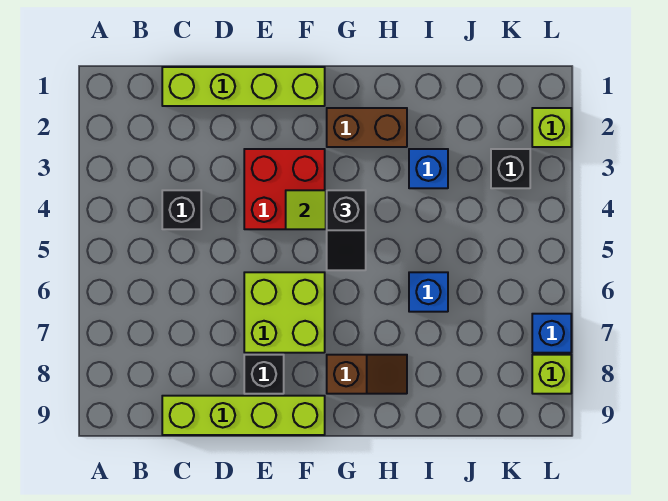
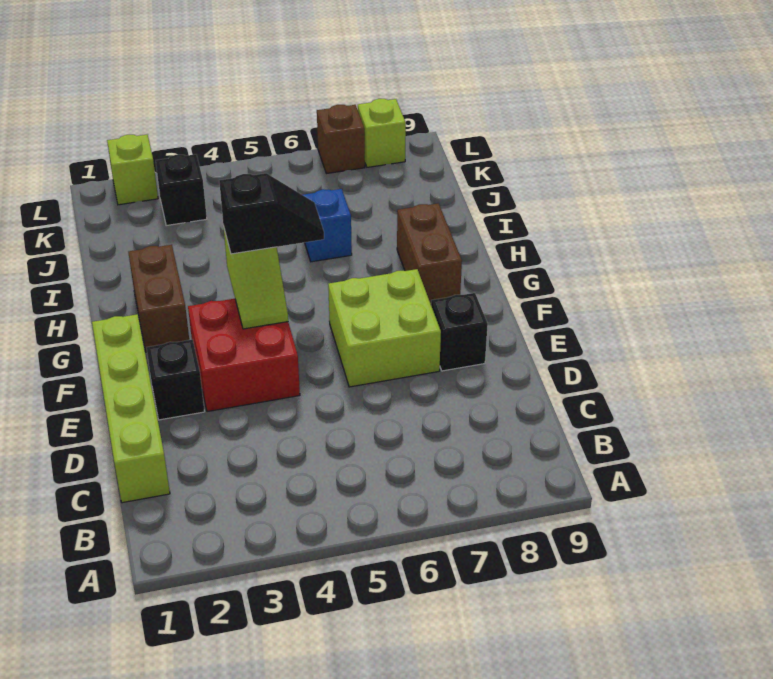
black brick C4 level 1 -> black brick E2 level 1
lime brick C9:F9 level 1 -> none
brown slope G8:H8 level 1 top G -> brown brick G8:H8 level 1
blue brick I3 level 1 -> none
blue brick L7 level 1 -> brown brick L7 level 1

